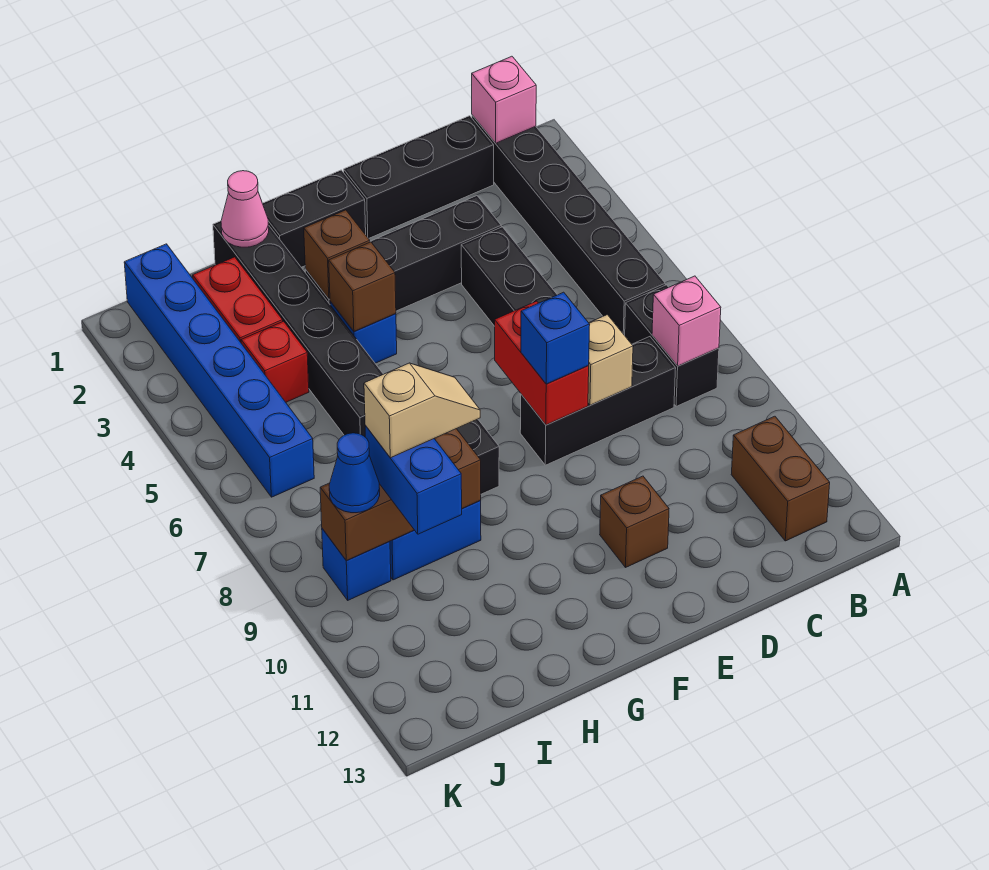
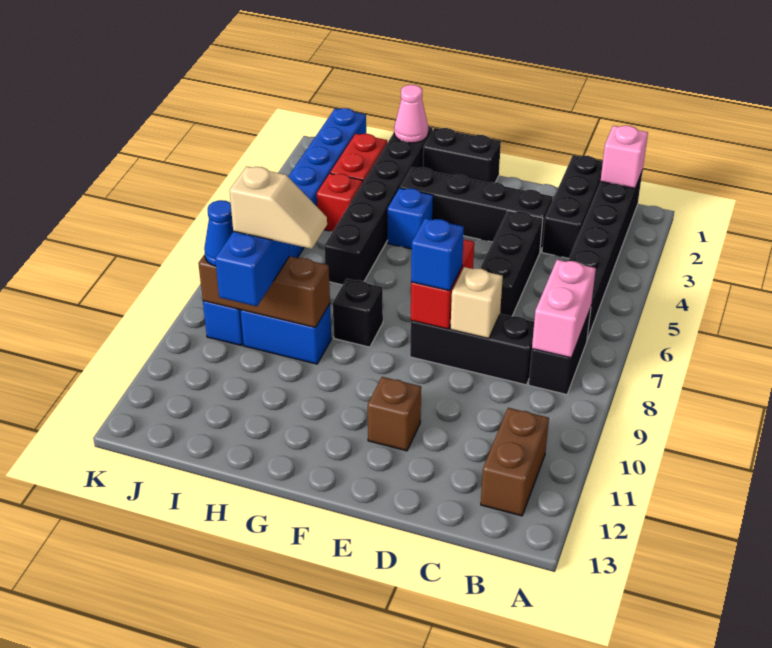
pink brick B8 level 2 -> pink brick B7:B8 level 2
black brick C1:E1 level 1 -> black brick C1:C3 level 1
brown brick G3 level 2 -> none
brown brick G4 level 2 -> none

